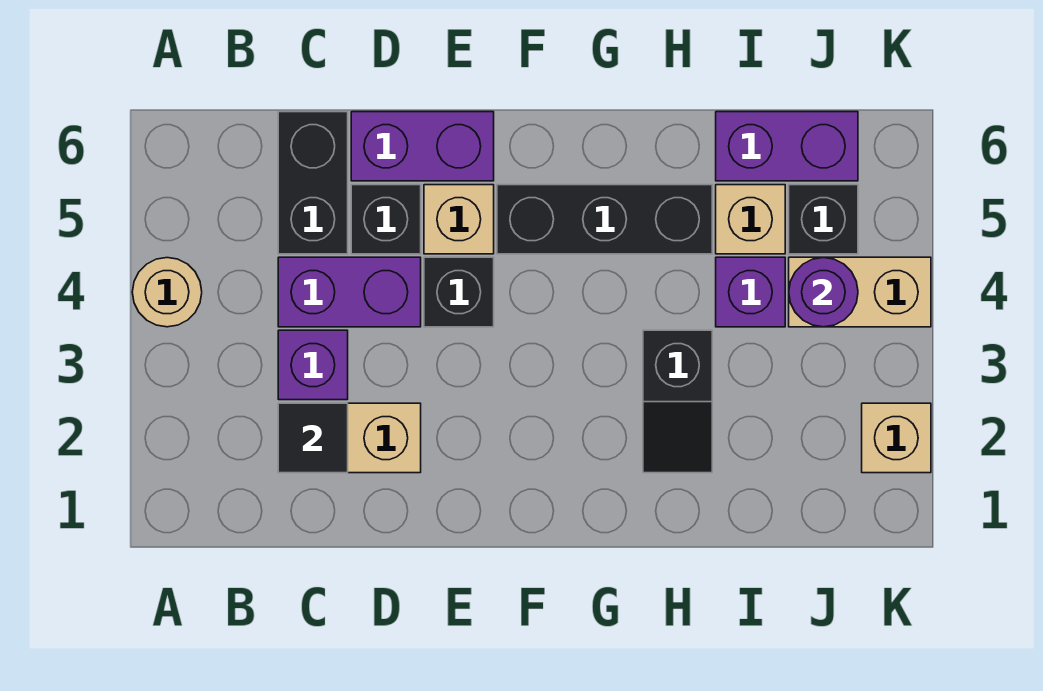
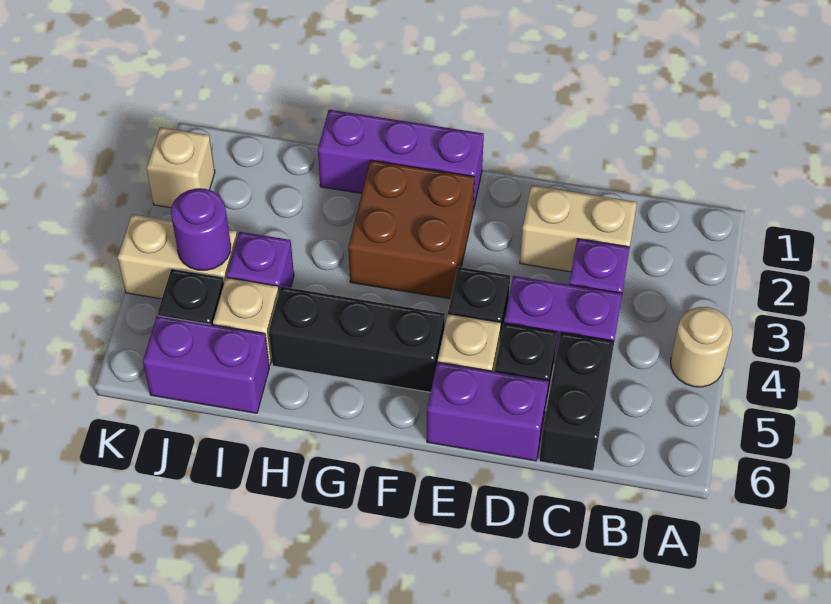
black tile C2 level 2 -> none
none -> purple brick F1:H1 level 1
none -> brown brick F2:G3 level 1
black slope H2:H3 level 1 top 3 -> none

